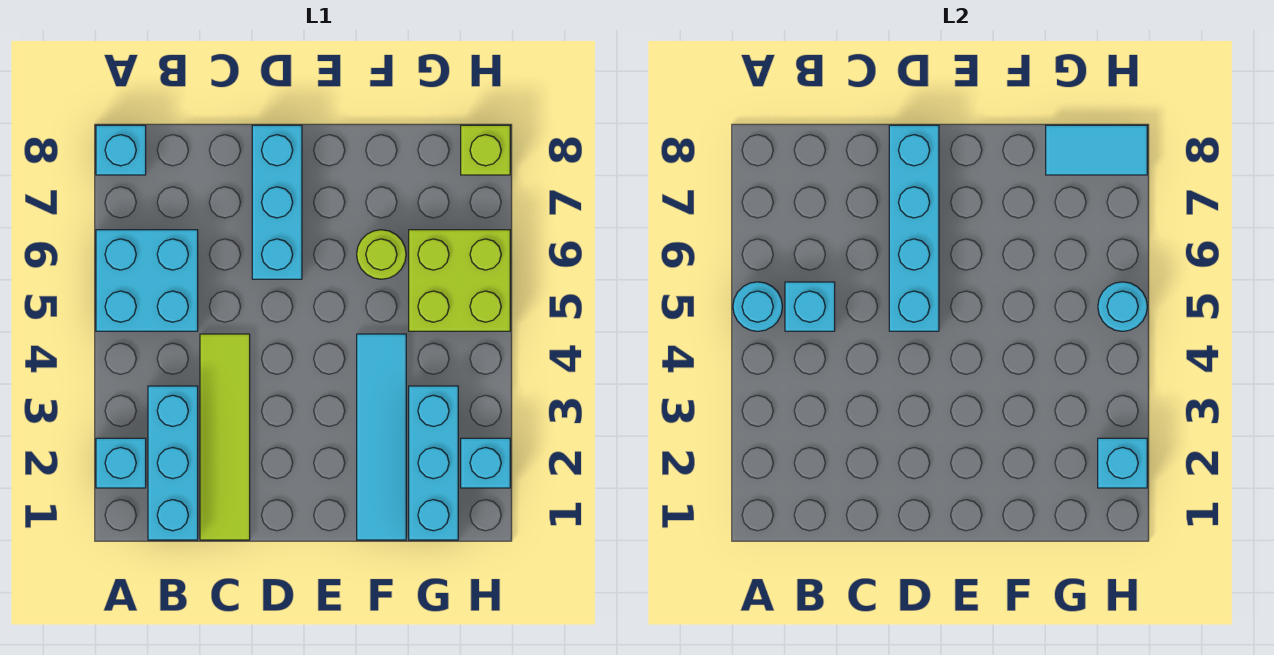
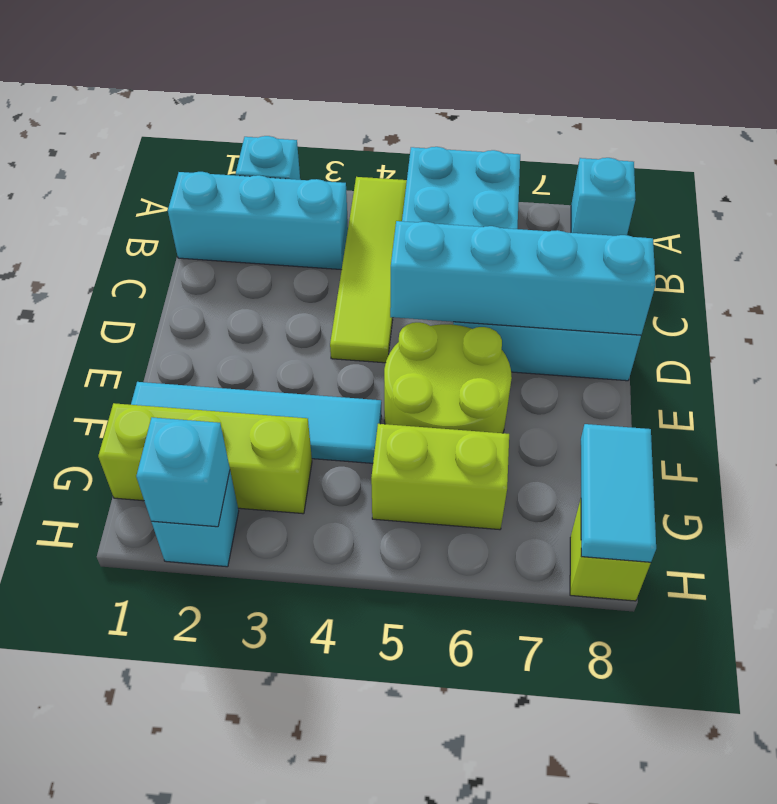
cyan round brick A5 level 2 -> none
cyan brick B5 level 2 -> none
lime tile C1:C4 level 1 -> lime tile A4:D4 level 1
lime round brick F6 level 1 -> lime round brick E5:F6 level 1
cyan brick G1:G3 level 1 -> lime brick G1:G3 level 1
lime brick G5:H6 level 1 -> lime brick G5:G6 level 1
cyan round brick H5 level 2 -> none

